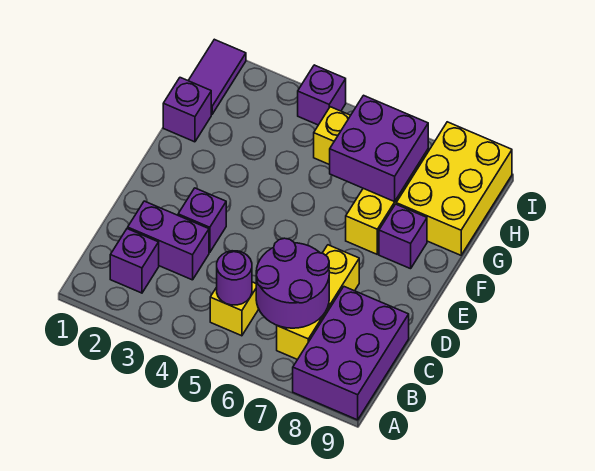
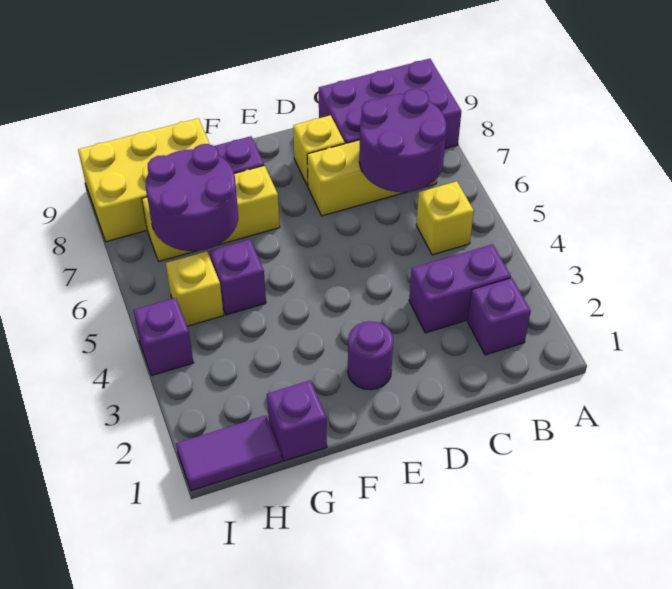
purple round brick B5 level 2 -> purple round brick E2 level 1
purple brick C2:C3 level 1 -> purple brick B3:C3 level 1
purple brick D3 level 1 -> purple brick G5 level 1
none -> yellow brick D8 level 1
purple brick G6:H7 level 2 -> purple round brick G6:H7 level 2

